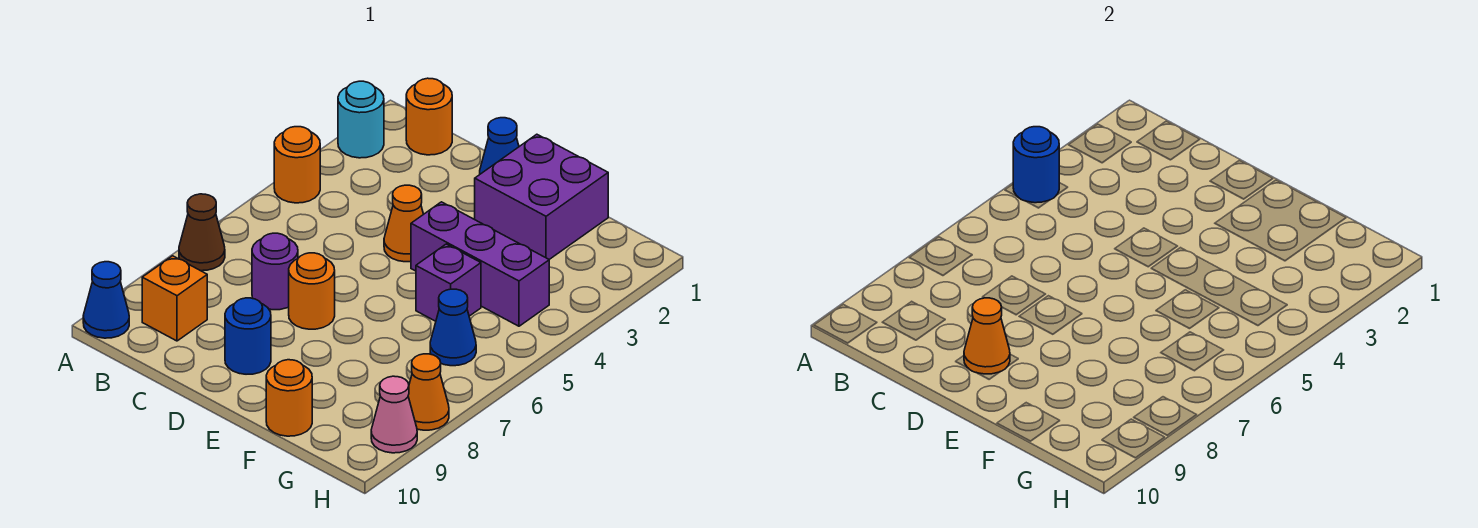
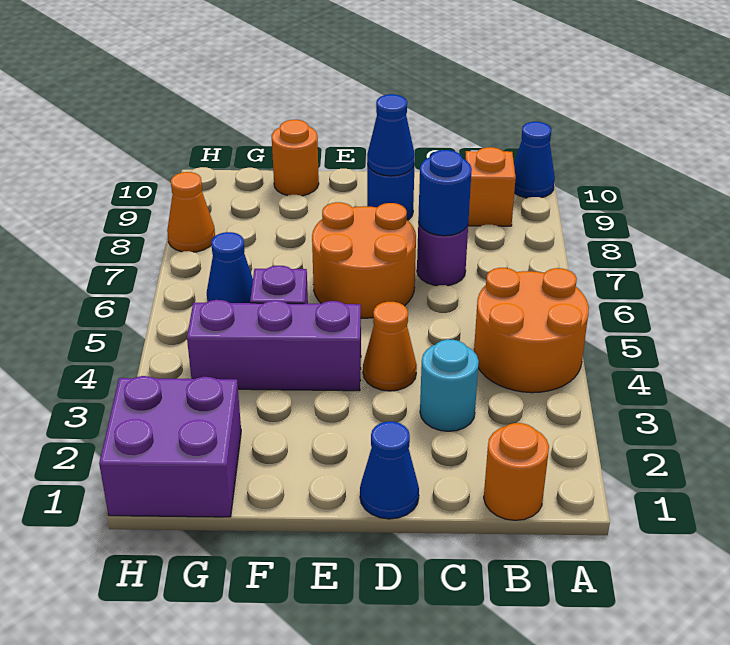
cyan round brick A2 level 1 -> cyan round brick C3 level 1
orange round brick A4 level 1 -> orange round brick A4:B5 level 1
blue round brick A4 level 2 -> blue round brick C7 level 2
brown cone A7 level 1 -> none
orange round brick D7 level 1 -> orange round brick D6:E7 level 1
orange cone D9 level 2 -> blue cone D9 level 2
purple brick E1:F2 level 1 -> purple brick G1:H2 level 1
pink cone H9 level 1 -> none

